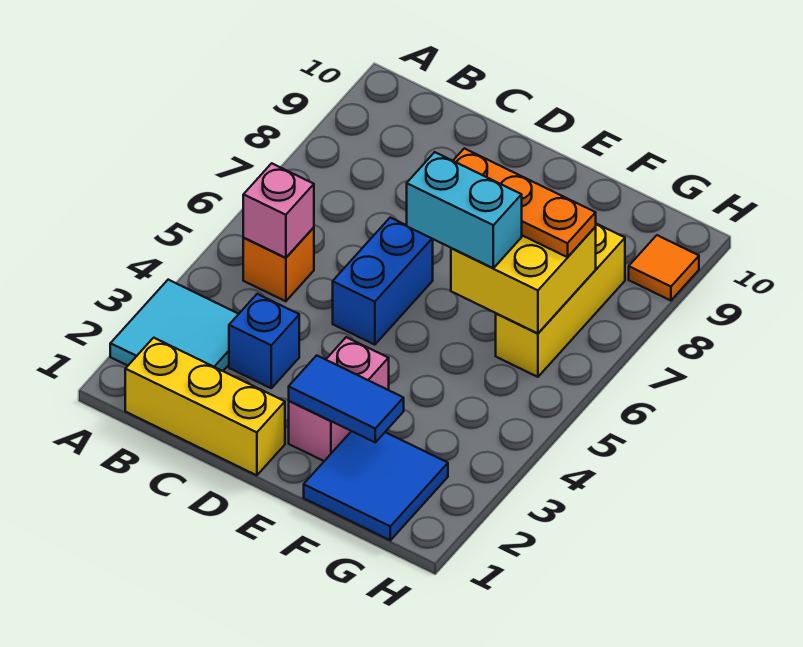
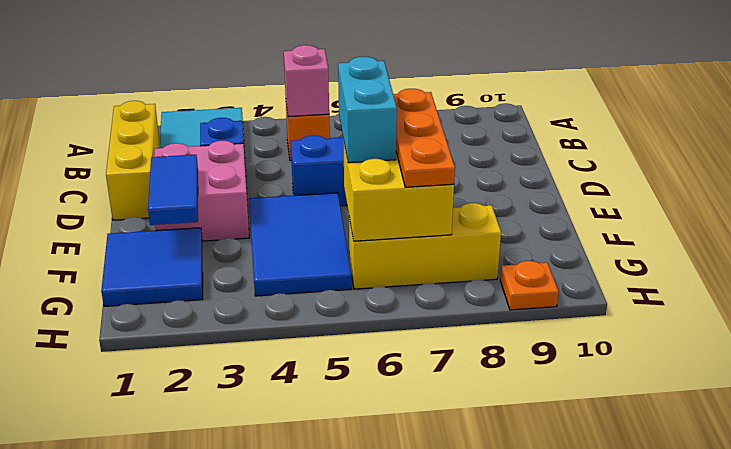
pink brick E2:E3 level 1 -> pink brick D2:E3 level 1
none -> blue tile E4:G5 level 1
orange tile H9 level 1 -> orange plate H9 level 1

